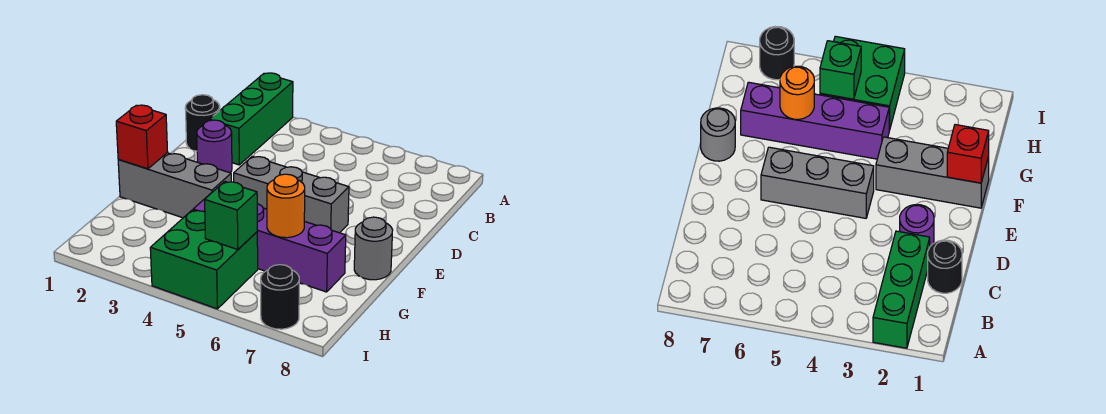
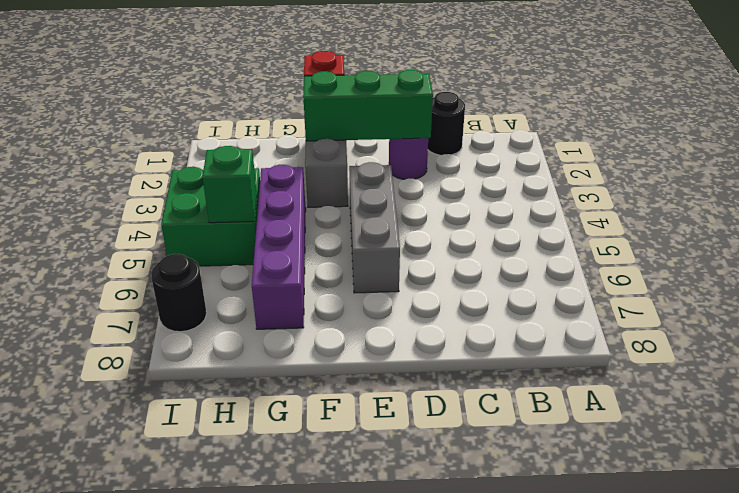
green brick A2:C2 level 1 -> green brick D2:F2 level 2
grey round brick F8 level 1 -> none
orange round brick G6 level 2 -> none

